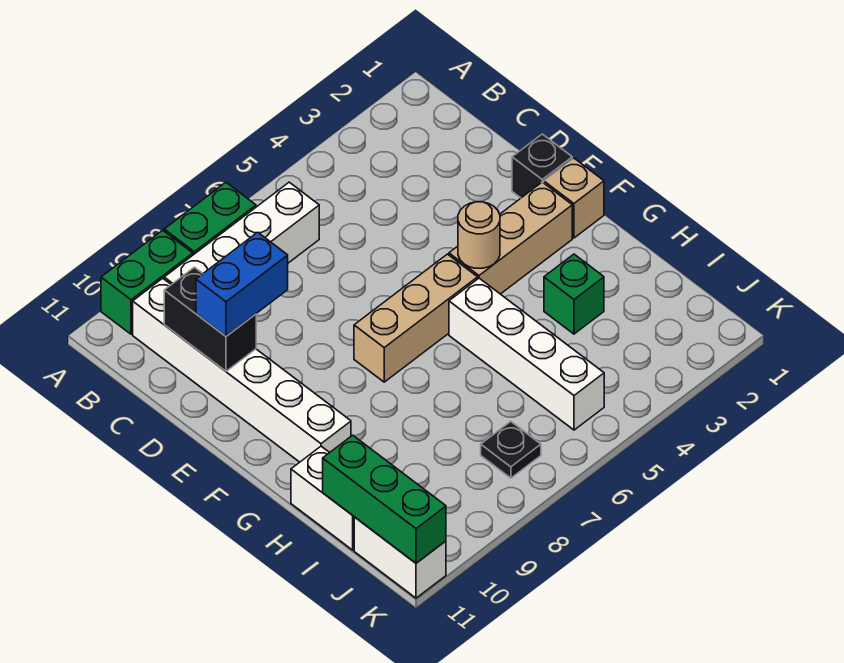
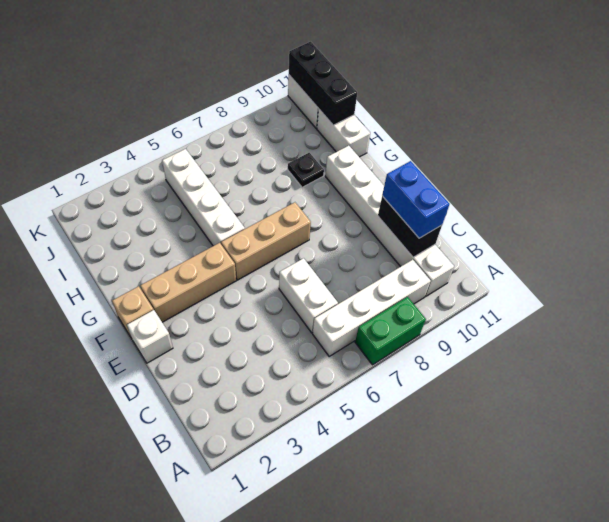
green brick A9:A10 level 1 -> none
none -> white brick C6:D6 level 1
blue brick D9:D10 level 3 -> blue brick C10:D10 level 3
black brick E1 level 1 -> white brick E1 level 1
tan round brick F4 level 2 -> none
green brick H3 level 1 -> none
green brick I11:K11 level 2 -> black brick I11:K11 level 2
black plate J7 level 1 -> black plate H9 level 1

